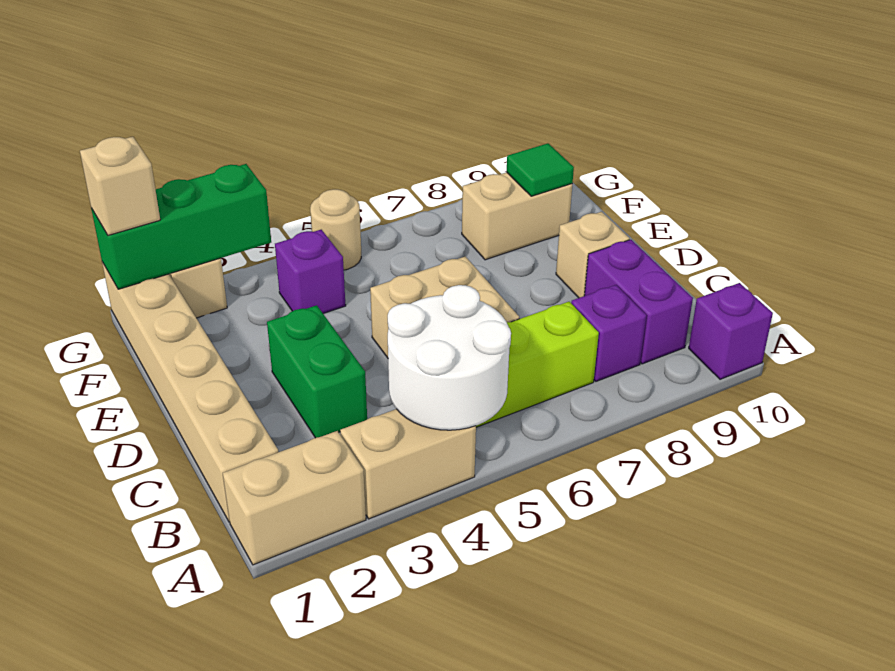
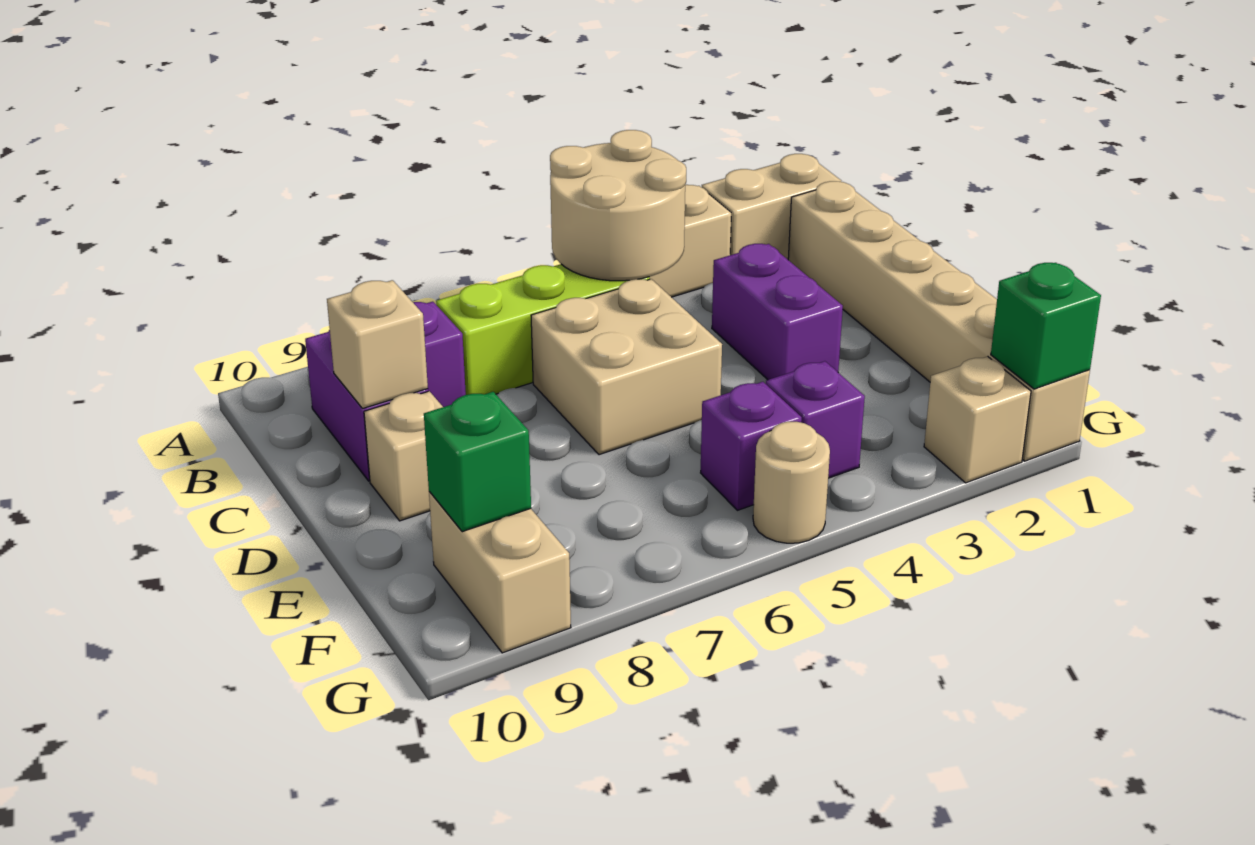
white round brick A4:B5 level 2 -> tan round brick A4:B5 level 2
purple brick A10 level 1 -> purple brick F5 level 1
green brick C3:D3 level 1 -> purple brick C3:D3 level 1
tan brick F8:F9 level 1 -> tan brick F9:G9 level 1
green tile F9 level 2 -> green brick F9 level 2
green brick G1:G3 level 2 -> green brick G1 level 2
tan brick G1 level 3 -> tan brick C9 level 2

